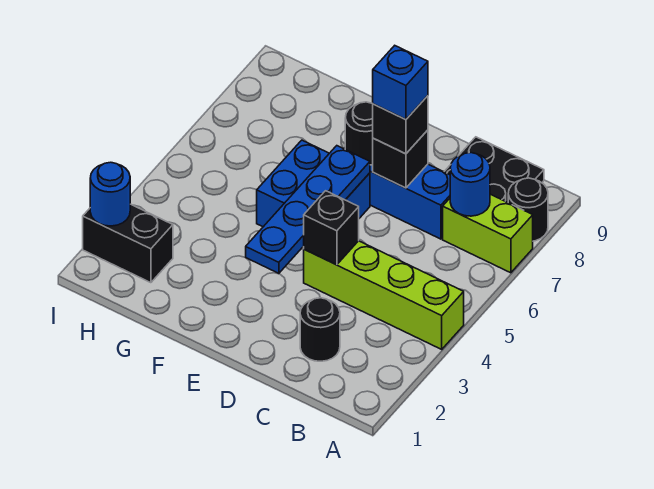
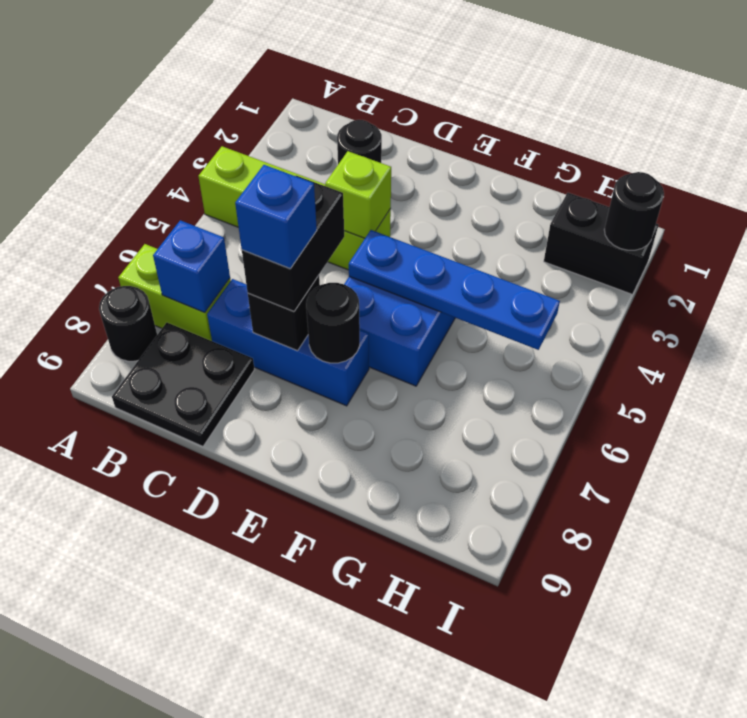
blue round brick B7 level 2 -> blue brick B7 level 2
black brick D4 level 2 -> lime brick D4 level 2
black brick D7 level 3 -> black brick D6:D7 level 3
blue plate E3:E6 level 2 -> blue plate E5:H5 level 2
blue round brick I2 level 2 -> black round brick I2 level 2

